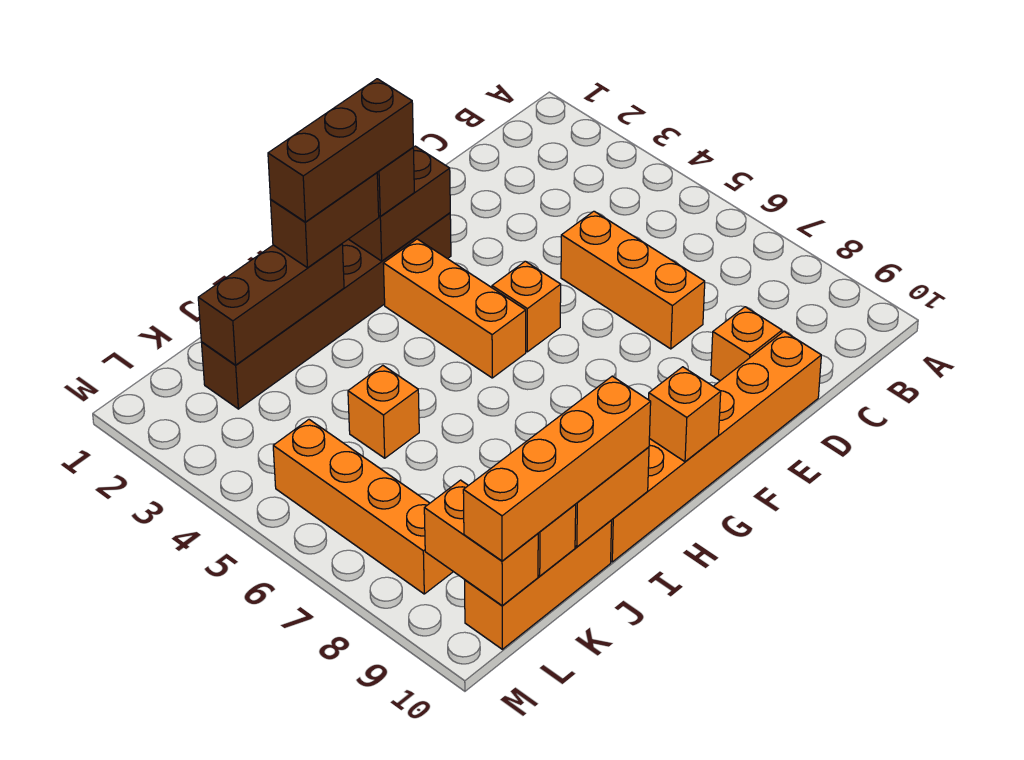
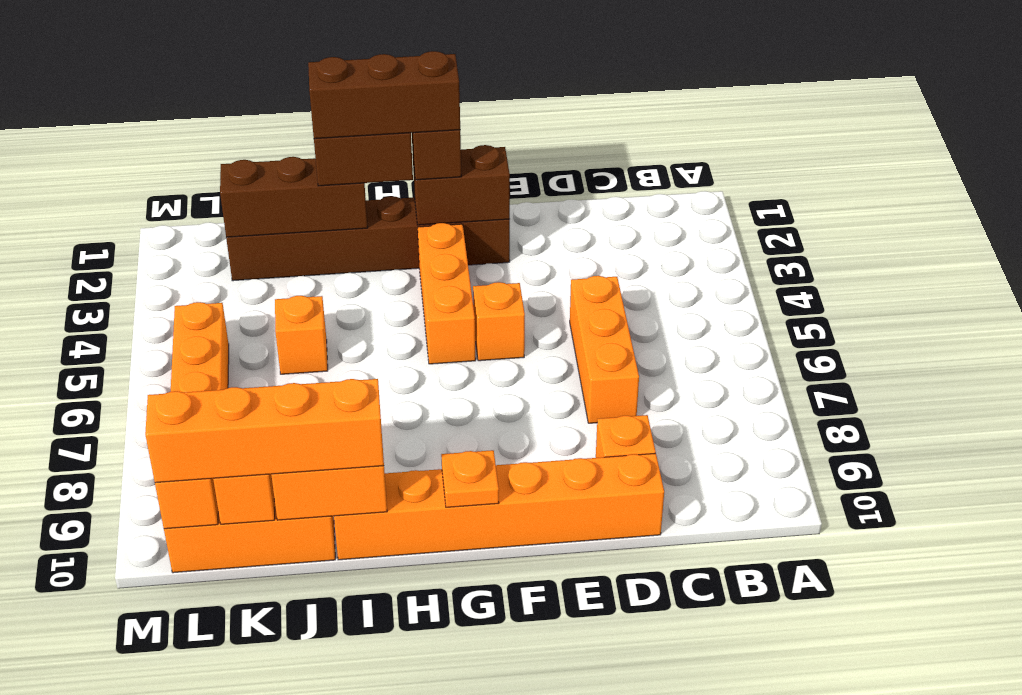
orange brick G10 level 2 -> orange plate G10 level 2

